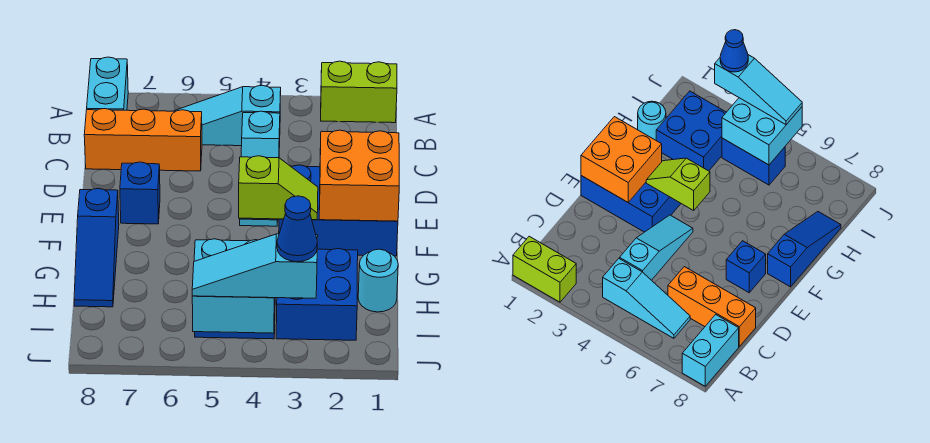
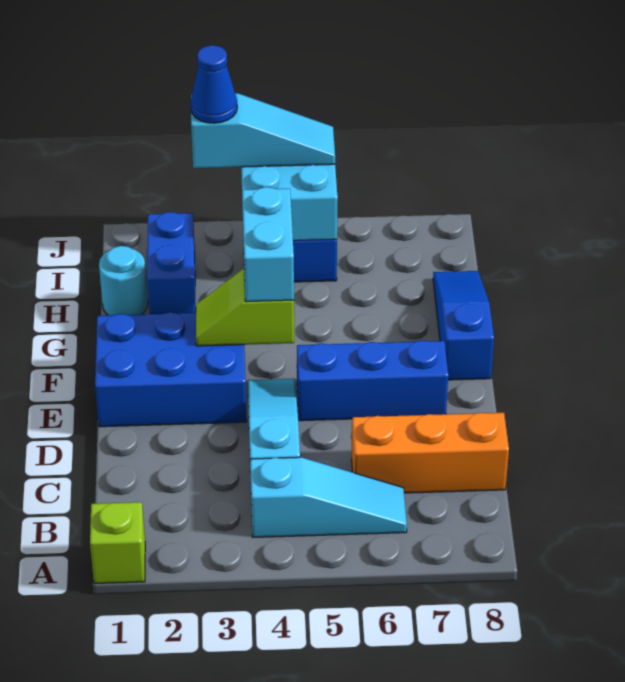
lime brick A1:A2 level 1 -> lime brick A1 level 1
cyan brick A8:B8 level 1 -> cyan brick F4:G4 level 3
orange brick E1:F2 level 2 -> none
blue brick E7 level 1 -> blue brick E5:E7 level 1
blue brick H2:I3 level 1 -> blue brick H2:I2 level 1

